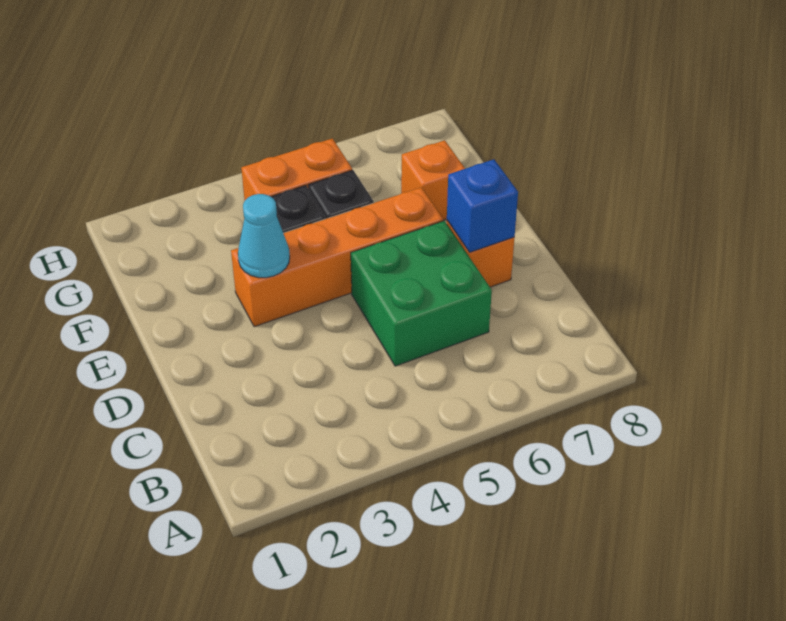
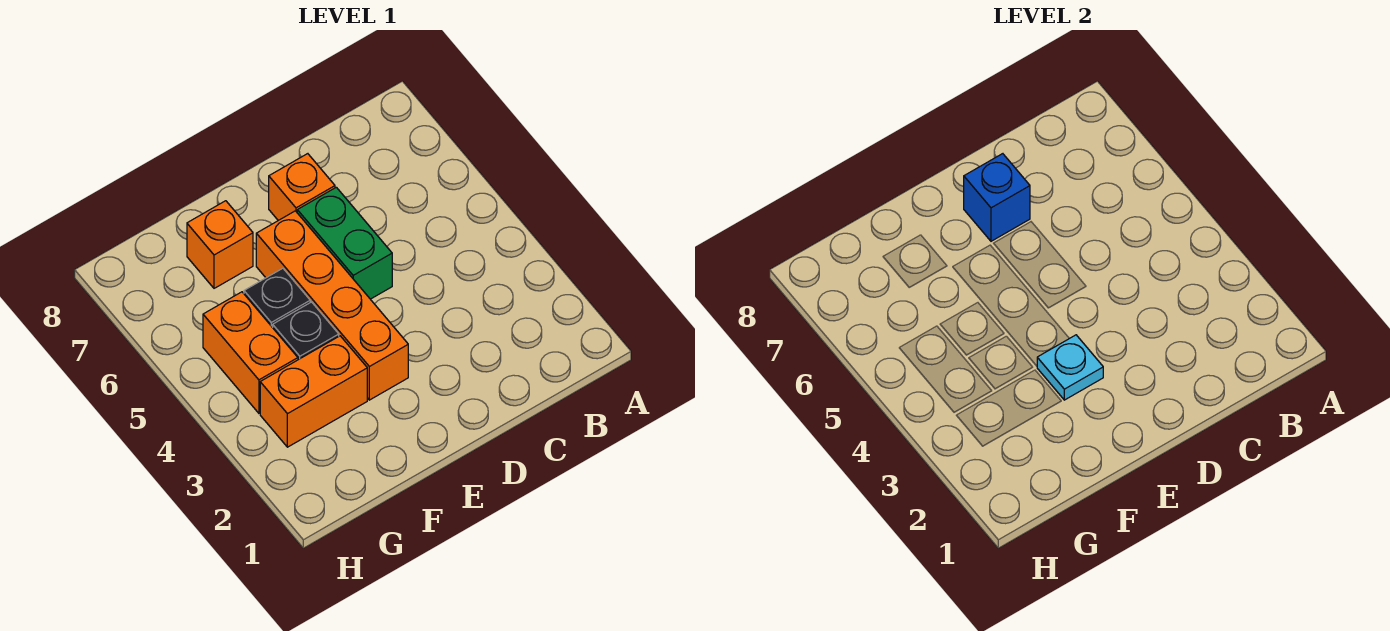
green brick C5:D6 level 1 -> green brick D5:D6 level 1
cyan cone E3 level 2 -> cyan plate E3 level 2
none -> orange brick F3:G3 level 1

